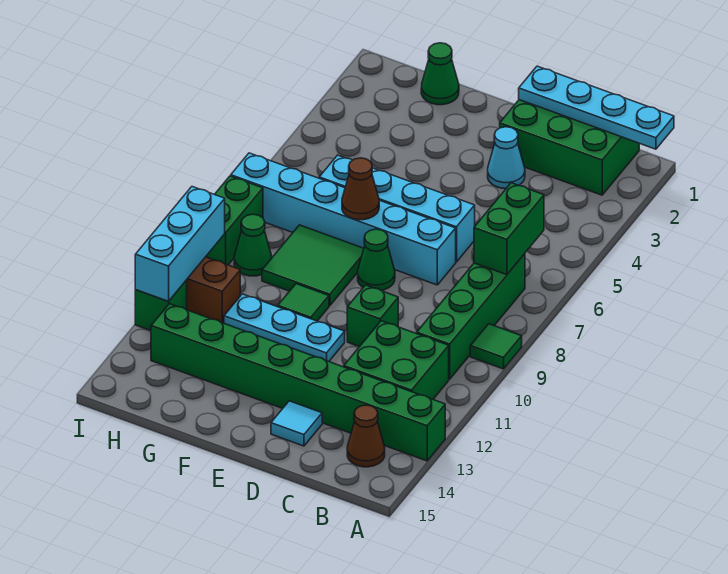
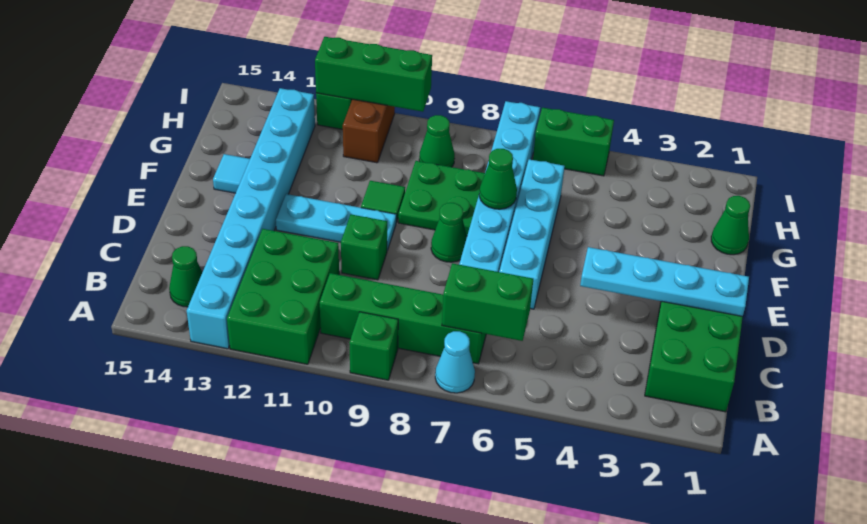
cyan plate A1:D1 level 2 -> cyan plate D1:D4 level 2
green tile A9 level 1 -> green brick A9 level 1
green brick A13:H13 level 1 -> cyan brick A13:H13 level 1
green brick B11:C12 level 1 -> green brick A11:C12 level 1
brown cone B14 level 1 -> green cone B14 level 1
cyan cone D3 level 1 -> cyan cone A7 level 1
cyan tile D14 level 1 -> cyan tile F14 level 1
cyan plate E11:G11 level 1 -> cyan plate E10:E12 level 1
brown cone F7 level 2 -> green cone F7 level 2
green tile F8:G9 level 1 -> green plate F8:G9 level 1
green brick I8:I9 level 1 -> green brick I5:I6 level 1
cyan brick I10:I12 level 2 -> green brick I10:I12 level 2

